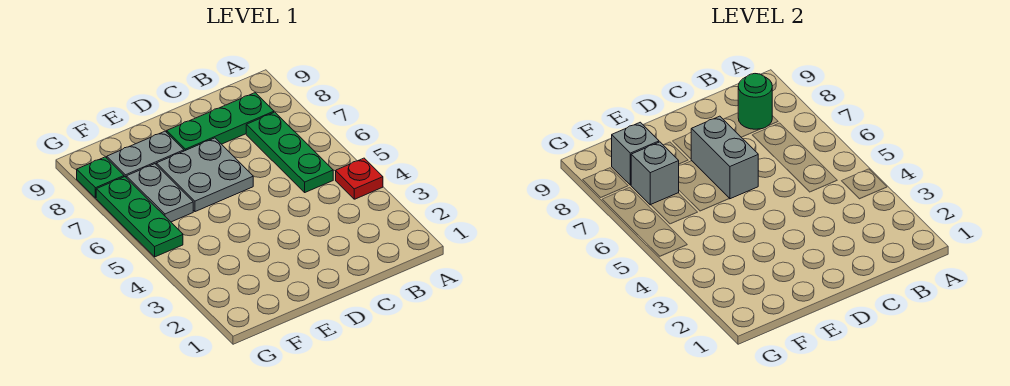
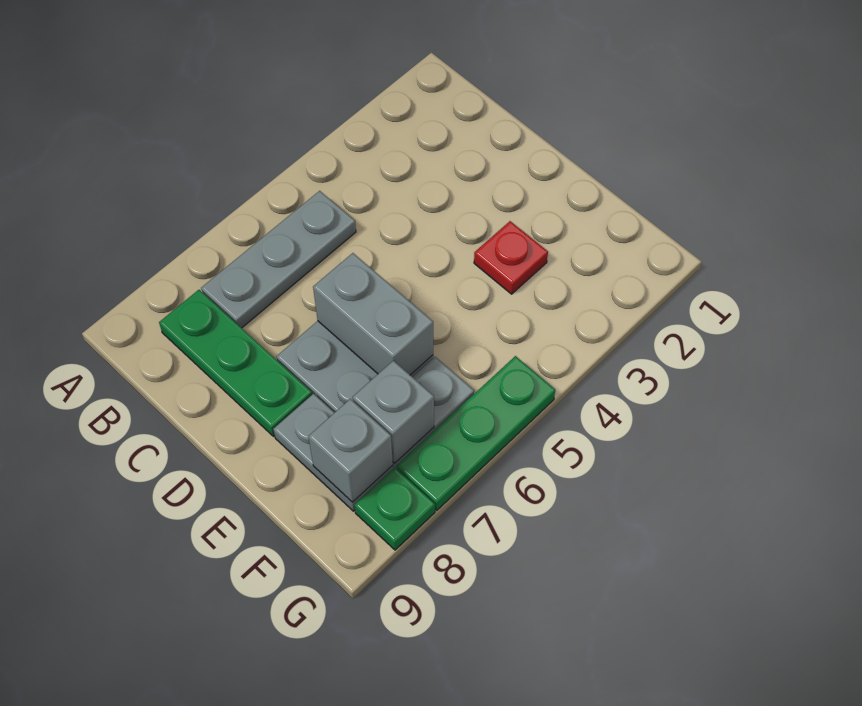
red plate A4 level 1 -> red plate E3 level 1
green plate B5:B7 level 1 -> grey plate B5:B7 level 1
green round brick B8 level 2 -> none
grey brick D6:D7 level 2 -> grey brick D6:E6 level 2

